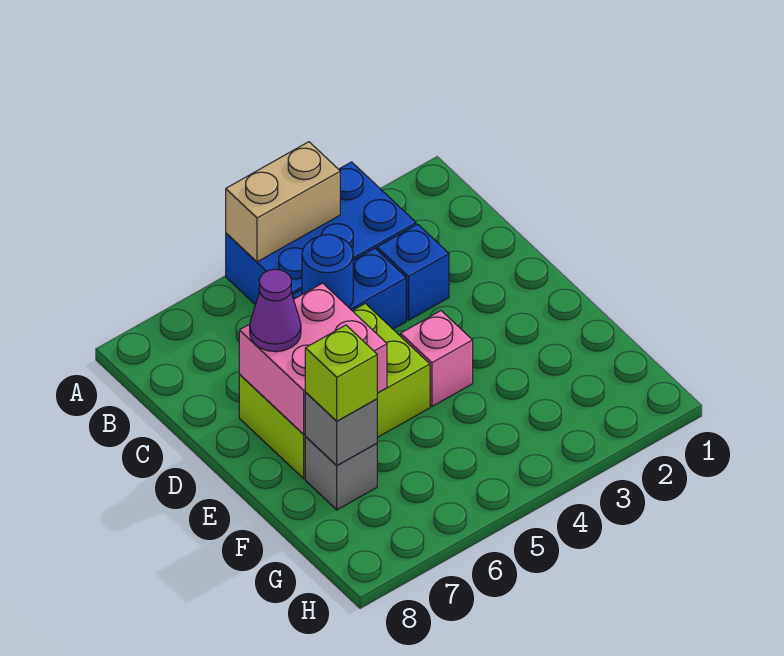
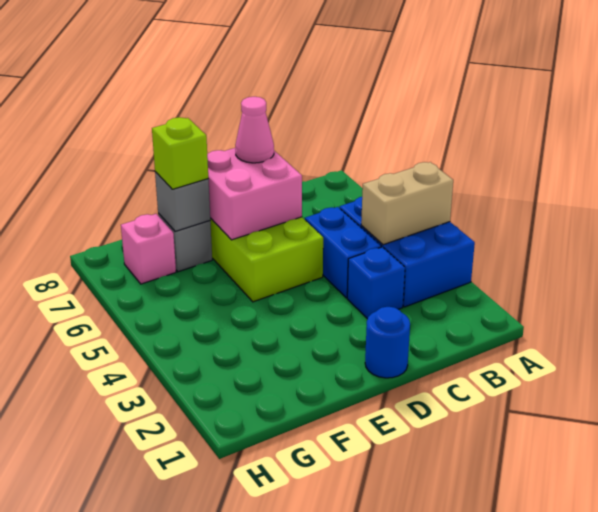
tan brick A4:A5 level 2 -> tan brick A4:B4 level 2
blue round brick C5 level 2 -> blue round brick D1 level 1
purple cone D7 level 3 -> pink cone D7 level 3
pink brick E4 level 1 -> pink brick G7 level 1

